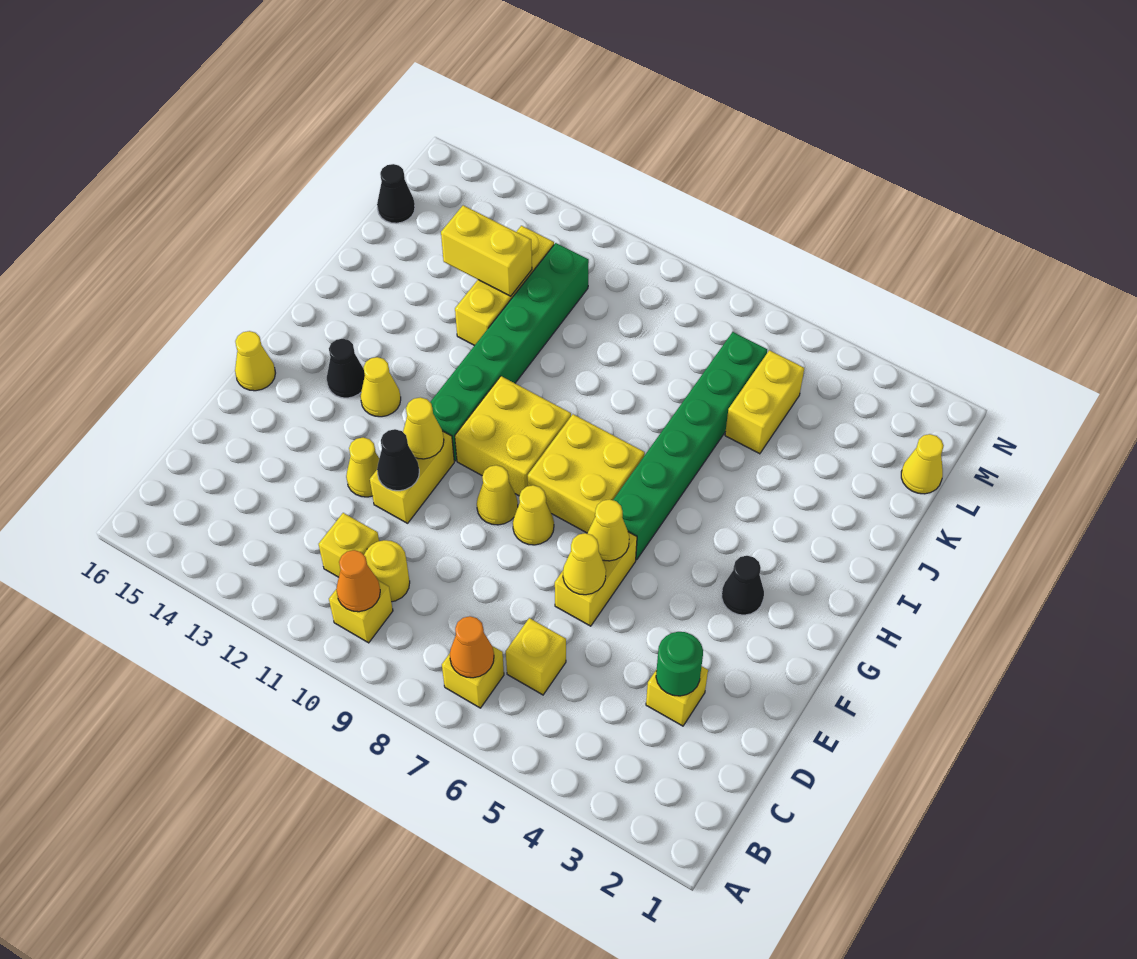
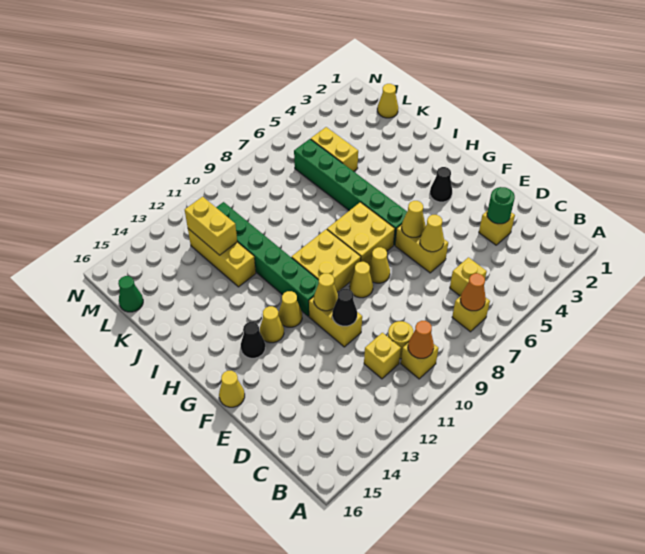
yellow cone E12 level 1 -> yellow cone G12 level 1
yellow brick K12:K13 level 2 -> yellow brick K12:L12 level 2
black cone L16 level 1 -> green cone L16 level 1

